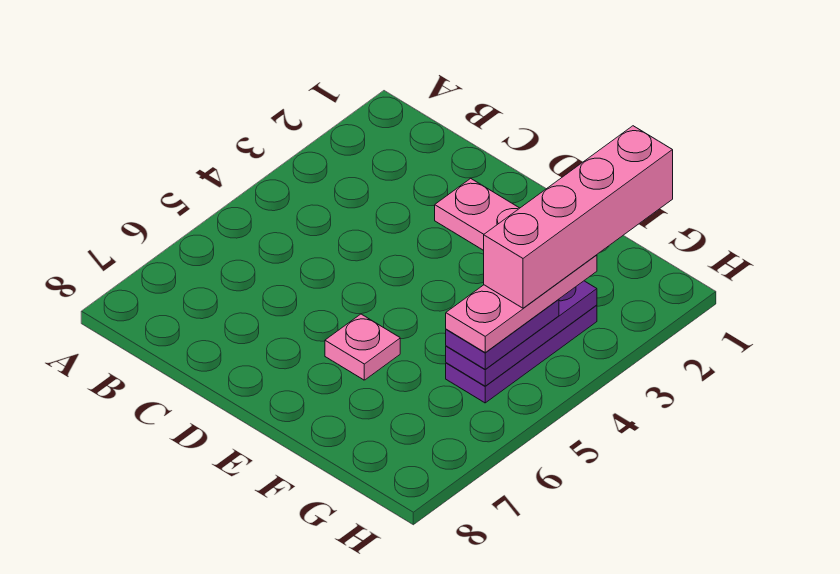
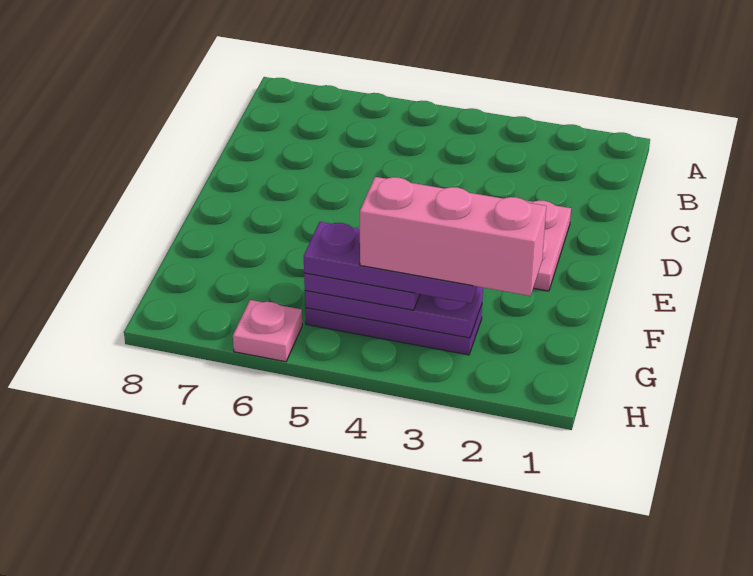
pink plate E6 level 1 -> pink plate H6 level 1
pink brick G1:G4 level 5 -> pink brick G2:G4 level 5
pink plate G3:G5 level 4 -> purple plate G3:G5 level 4

